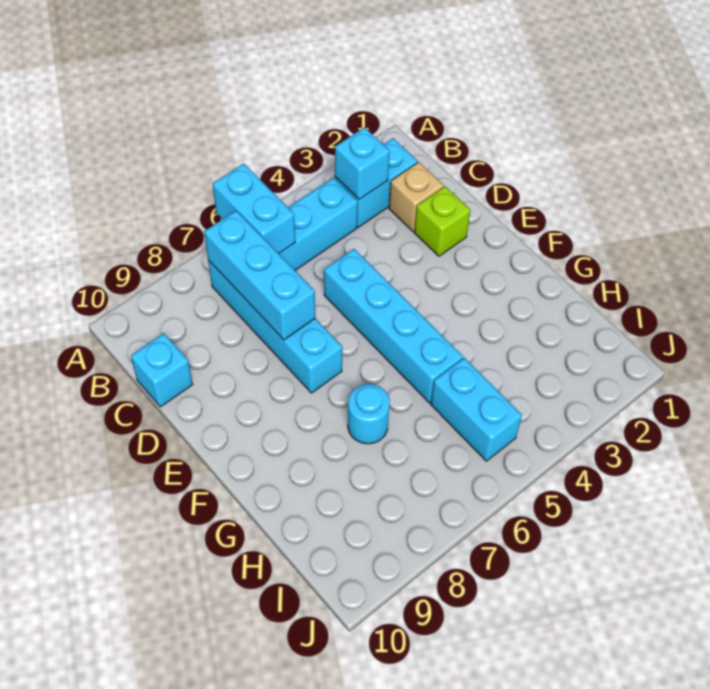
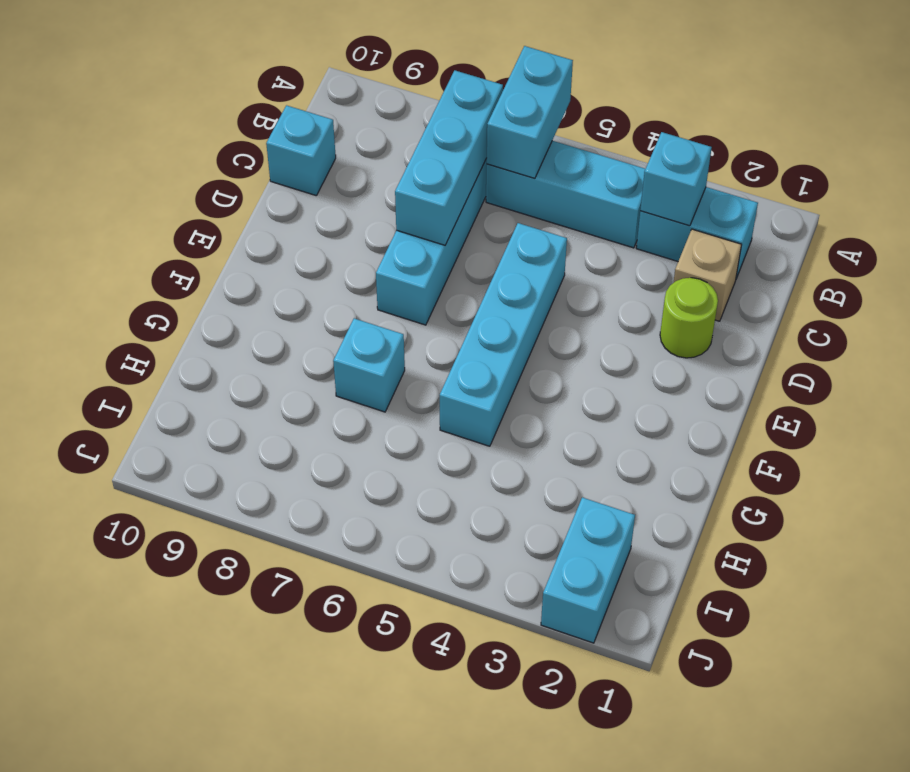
lime brick D2 level 1 -> lime round brick D2 level 1
cyan round brick G7 level 1 -> cyan brick G7 level 1
cyan brick H5:I5 level 1 -> cyan brick I2:J2 level 1

